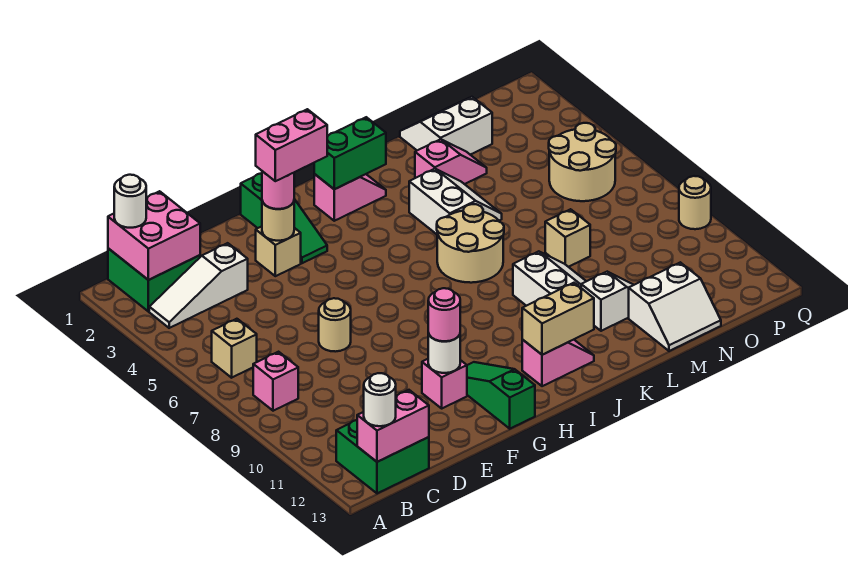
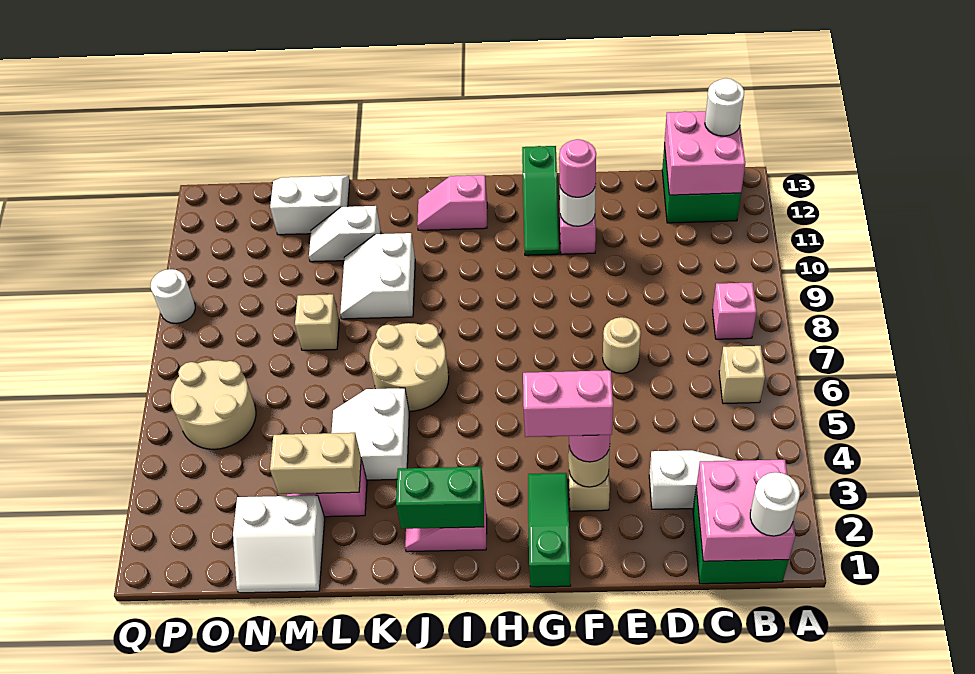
pink brick B13:C13 level 2 -> pink brick B12:C13 level 2
tan brick I12:J12 level 2 -> tan brick L3:M3 level 2
tan round brick Q9 level 1 -> white round brick Q9 level 1

